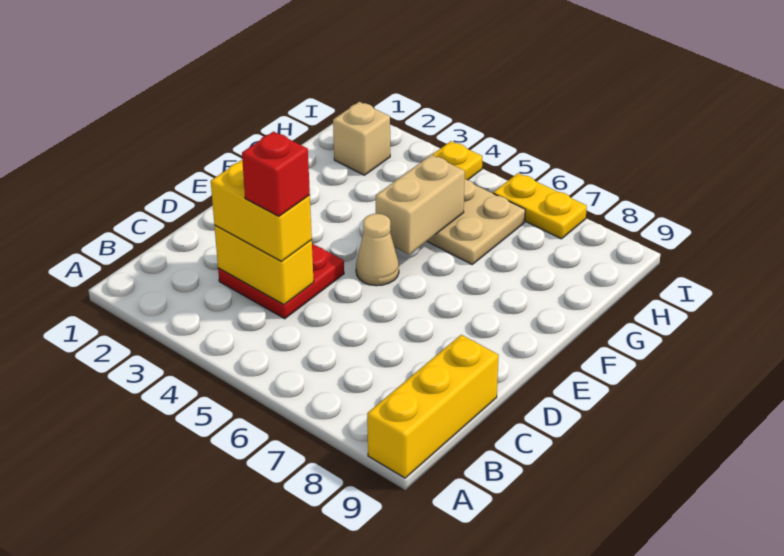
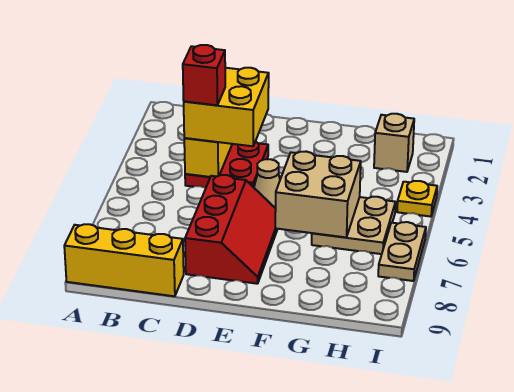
yellow brick C3:C4 level 3 -> yellow brick C3:D4 level 3
none -> red slope D6:E8 level 1 top D
tan brick F5:G5 level 2 -> tan brick F5:G6 level 2
yellow plate I6:I7 level 1 -> tan plate I6:I7 level 1

